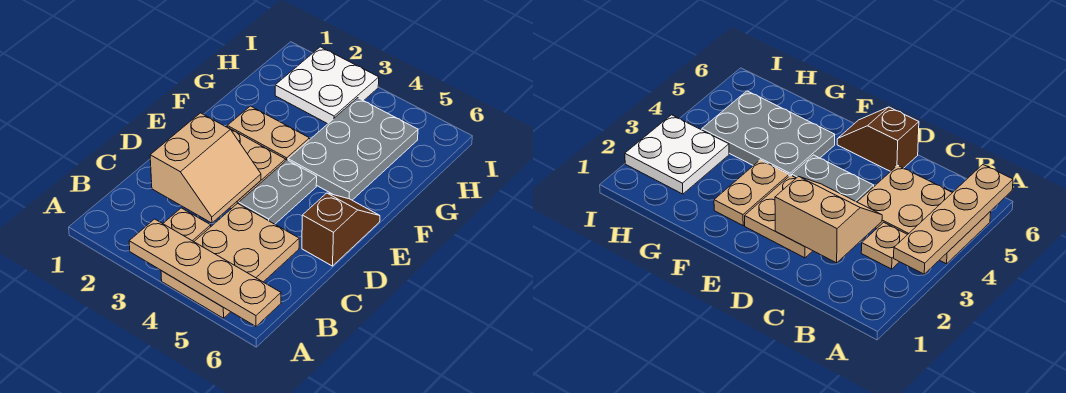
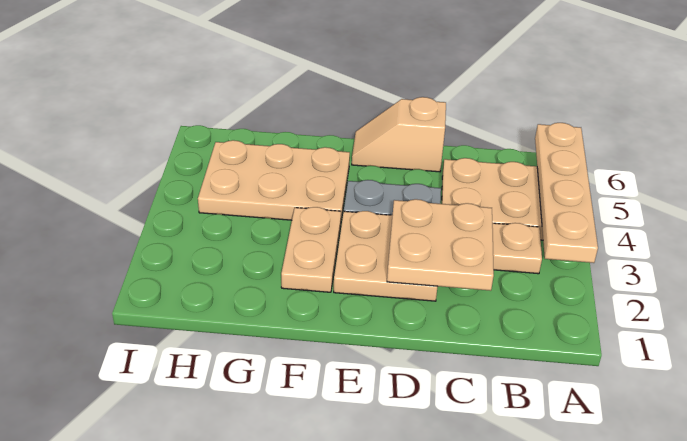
tan slope C2:D3 level 2 top 2 -> tan plate C2:D3 level 2
brown slope D6:E6 level 1 top D -> tan slope D6:E6 level 1 top D
grey plate F4:H5 level 1 -> tan plate F4:H5 level 1
white plate H2:I3 level 1 -> none

